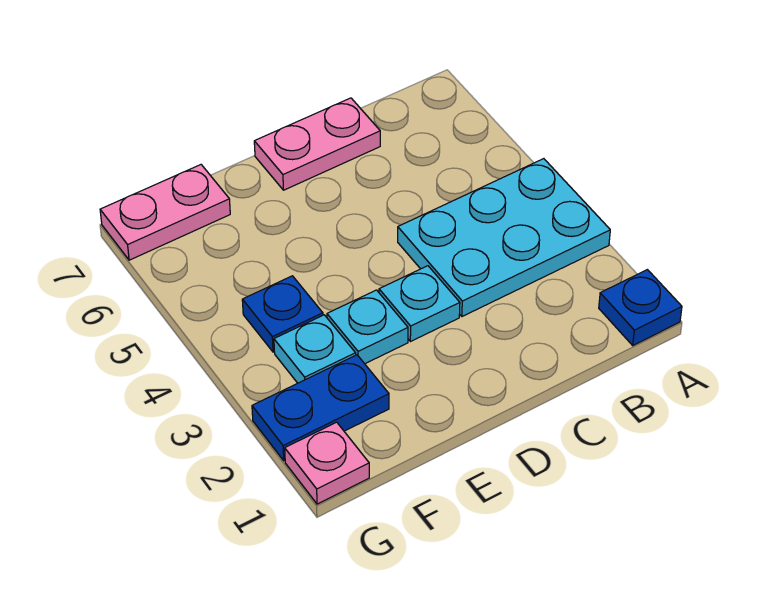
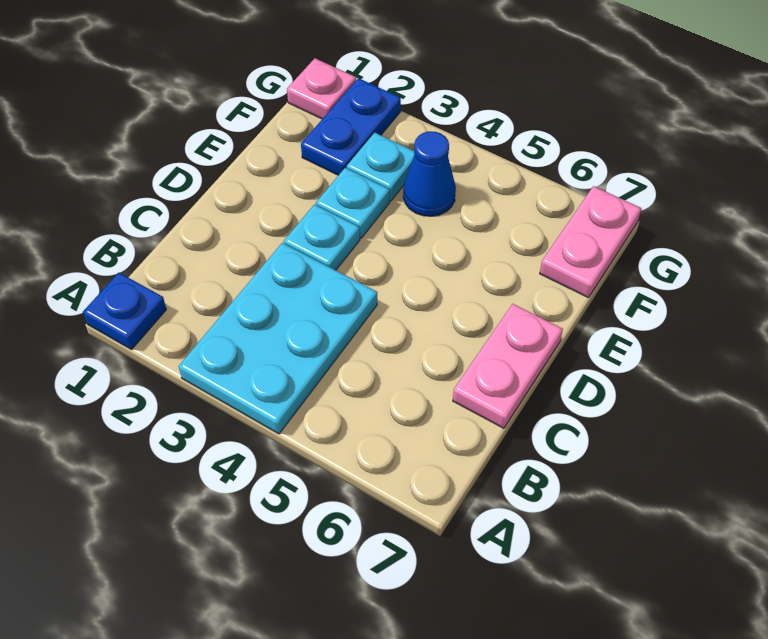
blue plate F4 level 1 -> blue cone F4 level 1

